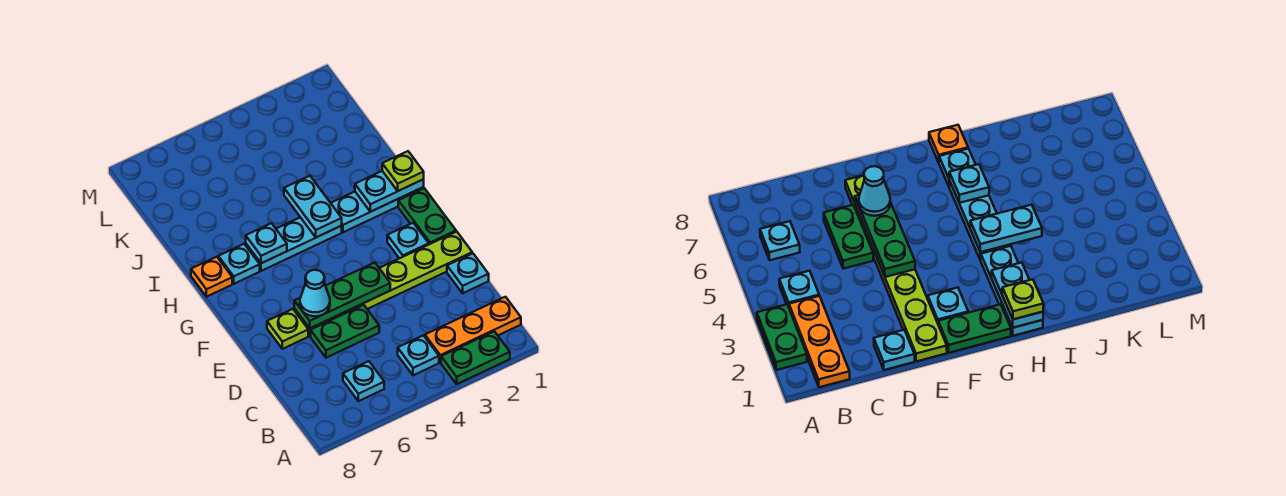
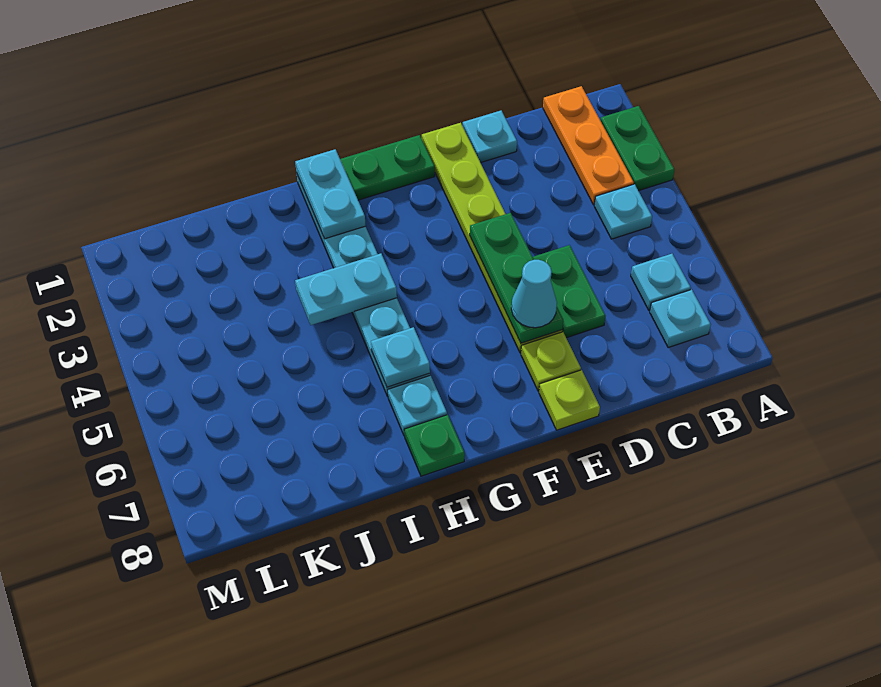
cyan plate F2 level 1 -> cyan plate B7 level 1
lime plate H1 level 3 -> lime plate E8 level 1
orange plate H8 level 1 -> green plate H8 level 1

